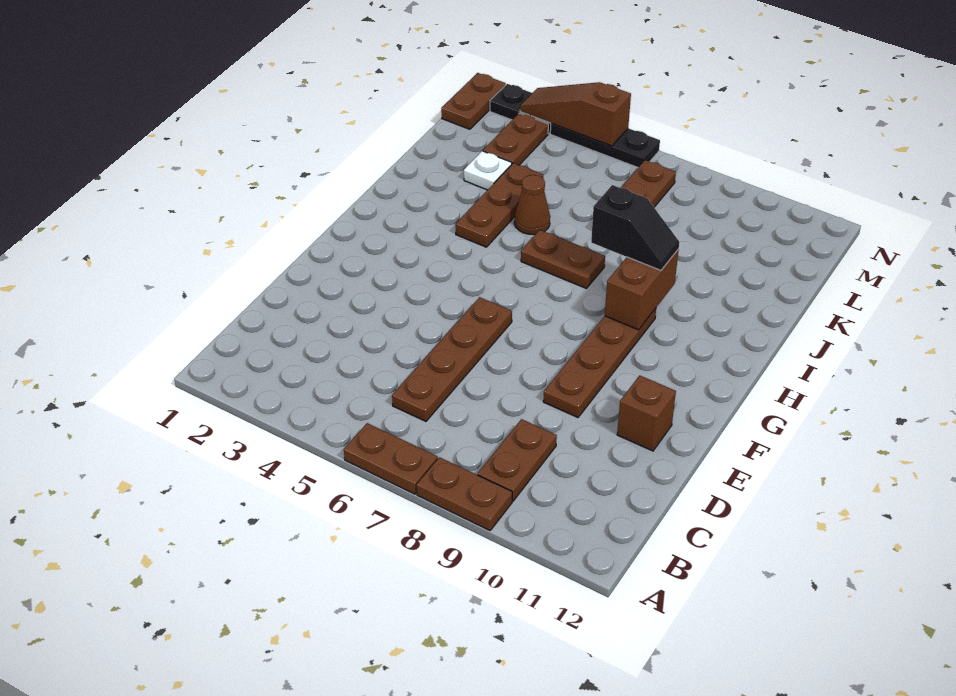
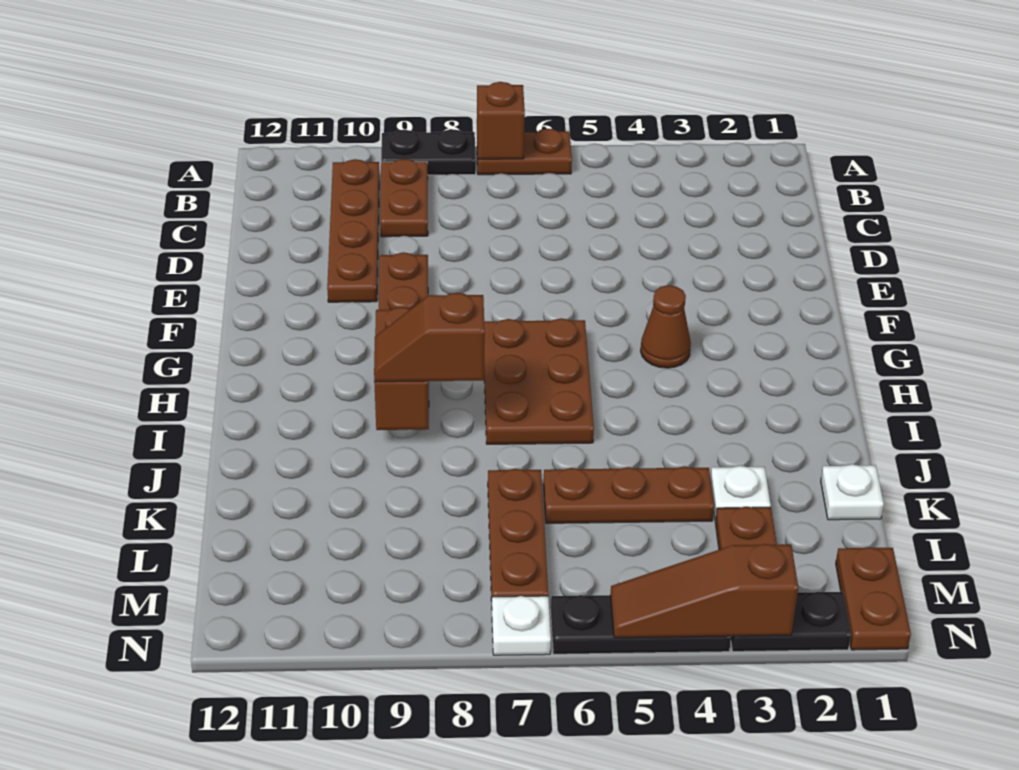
brown plate A8:A9 level 1 -> black plate A8:A9 level 1
brown plate C6:F6 level 1 -> brown plate B10:E10 level 1
brown brick E11 level 1 -> brown brick A7 level 2
brown plate I4:K4 level 1 -> brown plate K4:K6 level 1
brown plate I6:I7 level 1 -> brown plate G6:I7 level 1
black slope I8:I9 level 3 top 8 -> brown slope I8:I9 level 3 top 8
brown cone J5 level 1 -> brown cone G4 level 1
none -> white plate K1 level 1
brown slope N3:N5 level 2 top 5 -> brown slope N3:N5 level 2 top 3
none -> white plate N7 level 1

